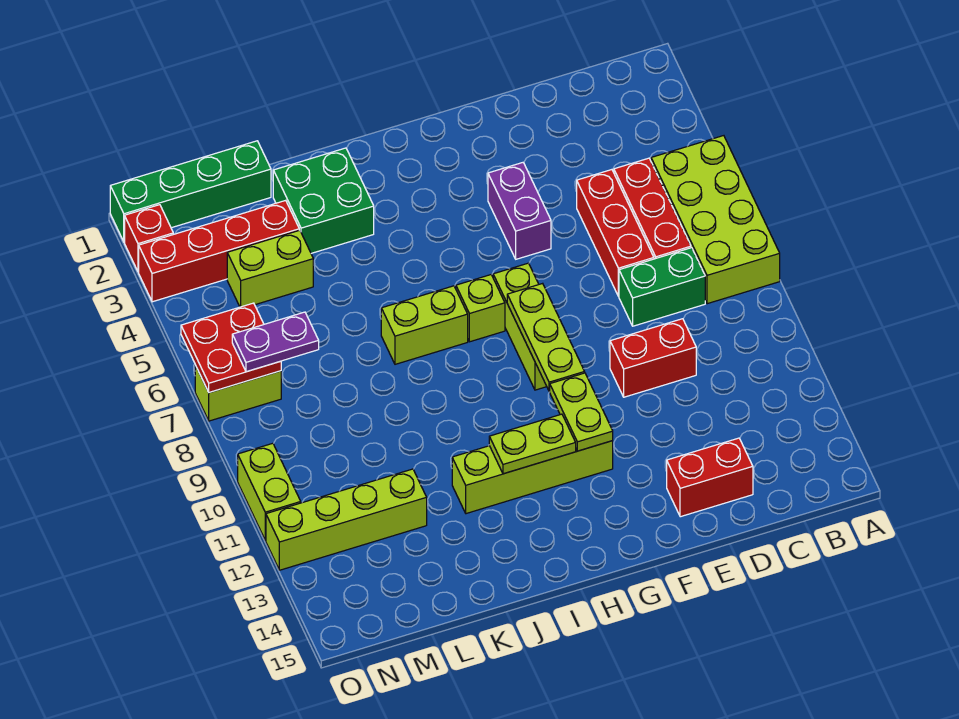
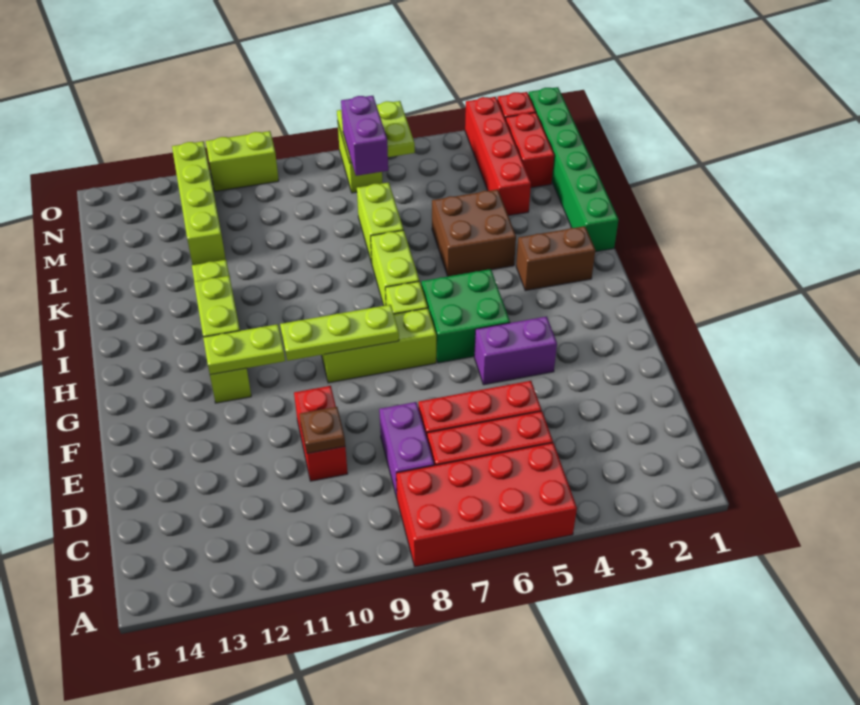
lime brick A5:B8 level 1 -> red brick A5:B8 level 1
green brick C8:D8 level 1 -> purple brick C8:D8 level 1
none -> brown plate D10 level 2
red brick D14:E14 level 1 -> red brick M2:N2 level 1
none -> brown brick I2:I3 level 1
green brick J2:K3 level 1 -> green brick G5:H6 level 1
none -> brown brick J4:K5 level 1
green brick L1:O1 level 1 -> green brick J1:O1 level 1
lime brick L4:M4 level 1 -> lime brick K7:L7 level 1
purple plate M7:N7 level 3 -> purple brick M7:N7 level 3
red plate N6:O7 level 2 -> lime plate N6:O7 level 2

